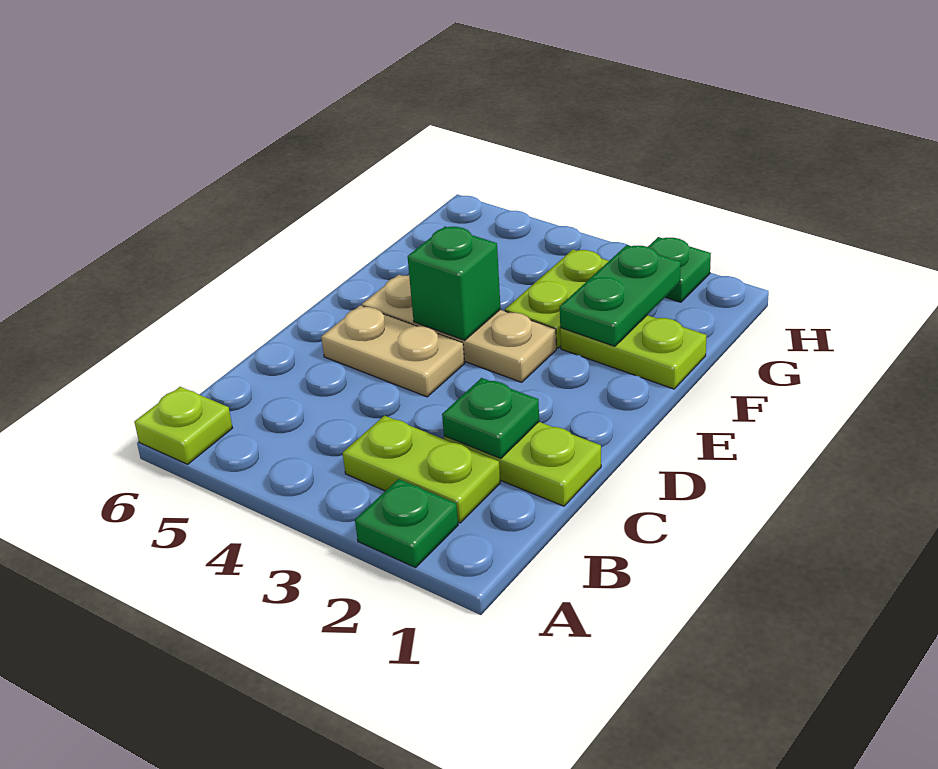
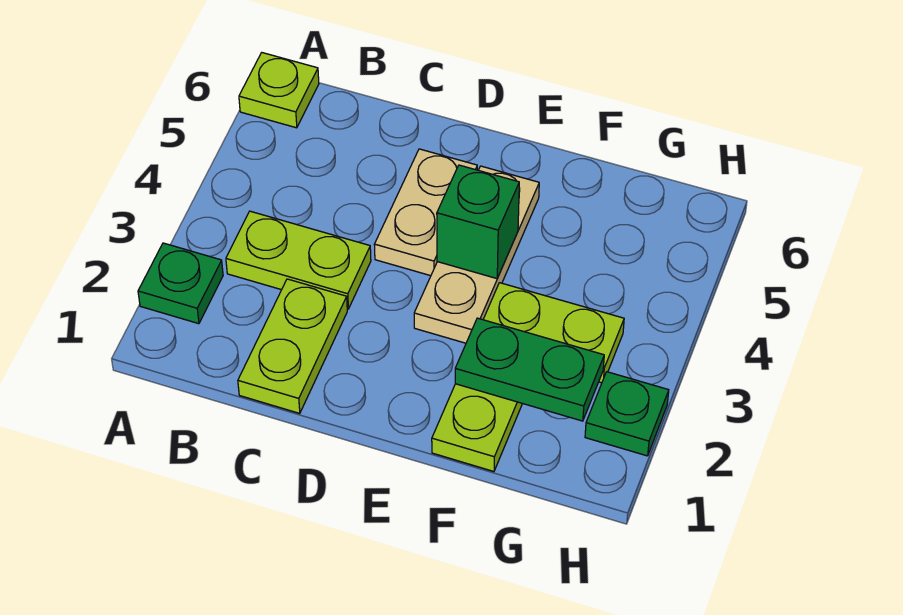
lime plate B2:B3 level 1 -> lime plate B3:C3 level 1
green plate C2 level 2 -> none

